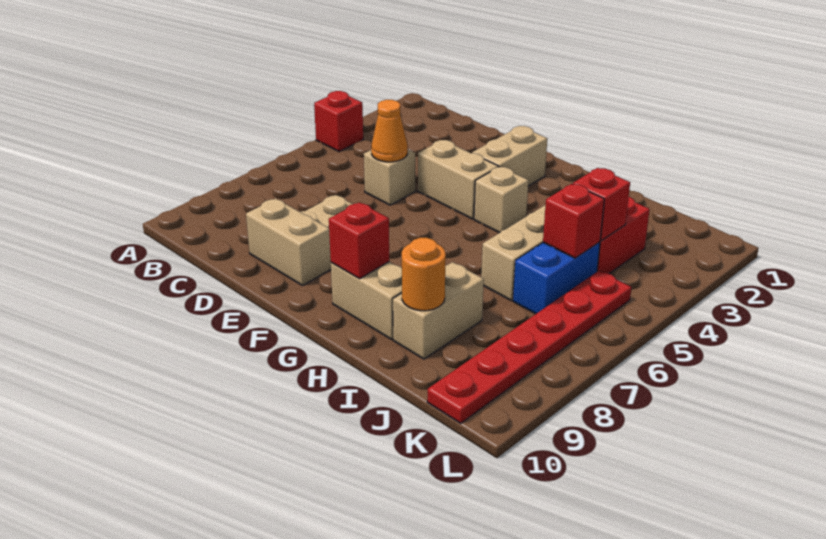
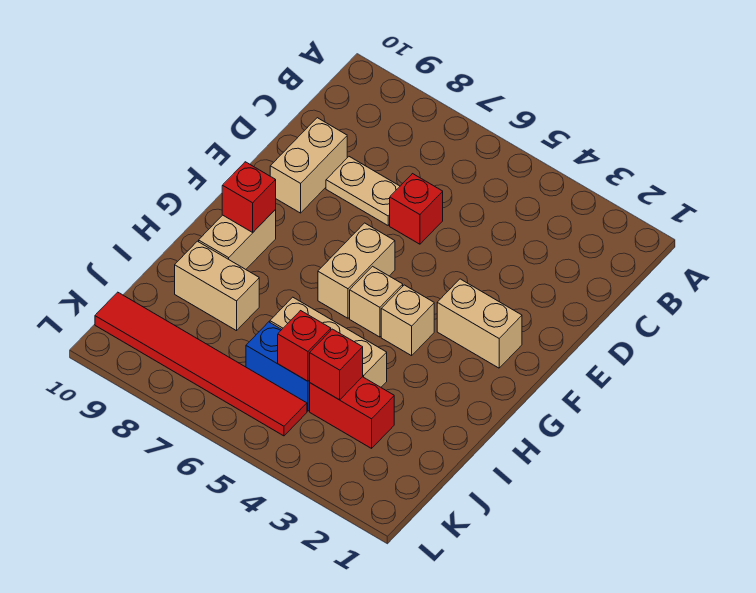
red brick A4 level 1 -> red brick D6 level 1
tan brick D5 level 1 -> tan brick G5 level 1
orange cone D5 level 2 -> none
tan brick E4:F4 level 1 -> tan brick F6:G6 level 1
orange round brick I9 level 2 -> none
red plate K5:K10 level 1 -> red tile K5:K10 level 1

